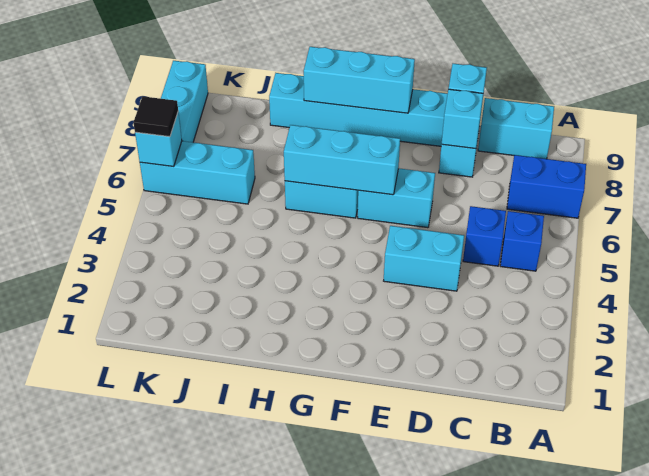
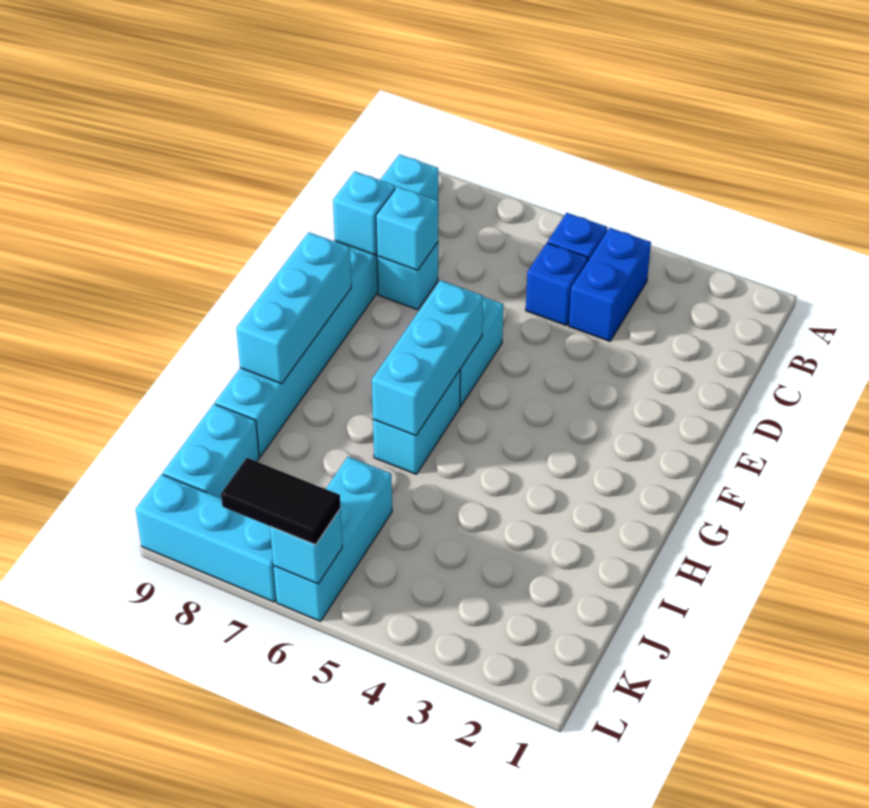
blue brick A7:B7 level 1 -> blue brick B4:C4 level 1
cyan brick D4:E4 level 1 -> cyan brick J9:K9 level 1
black tile L6 level 3 -> black tile L6:L7 level 3

